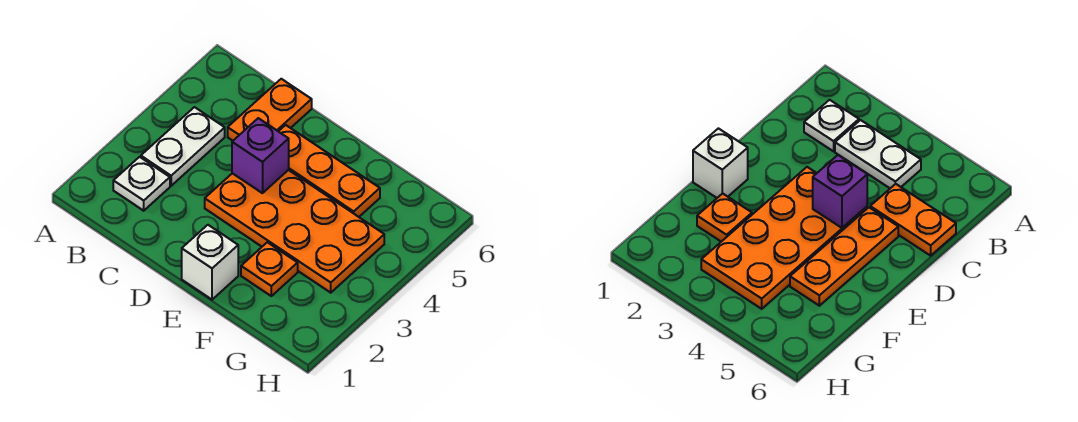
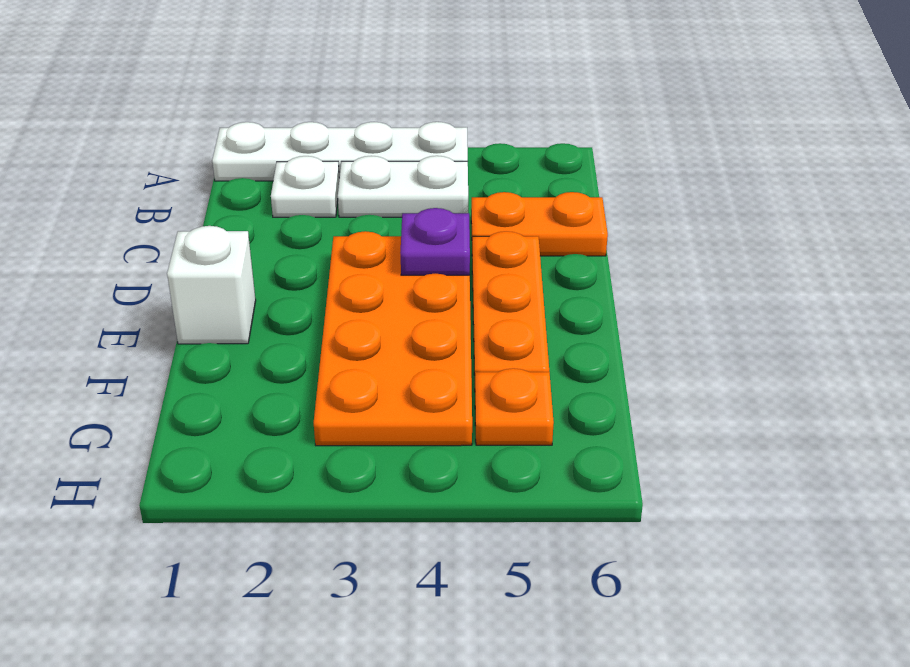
none -> white plate A1:A4 level 1
purple brick D4 level 2 -> purple plate D4 level 2
orange plate F2 level 1 -> orange plate G5 level 1

